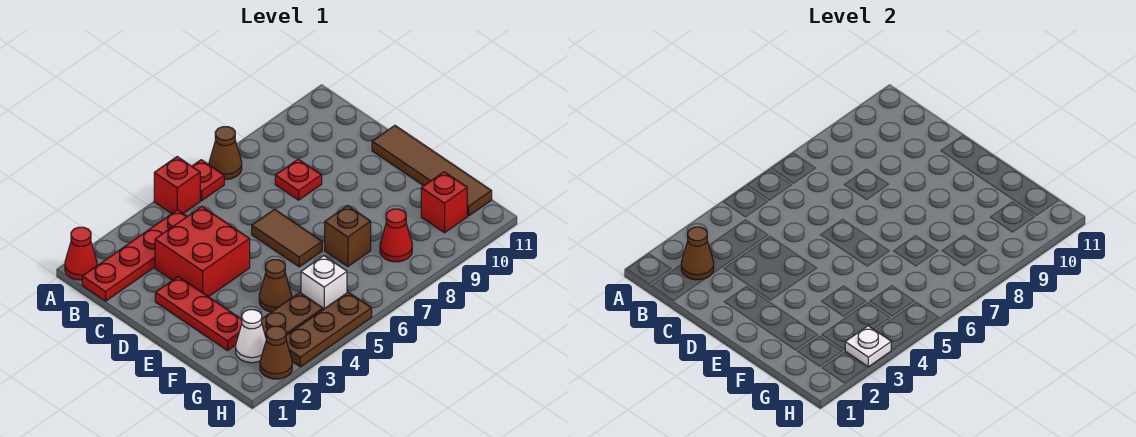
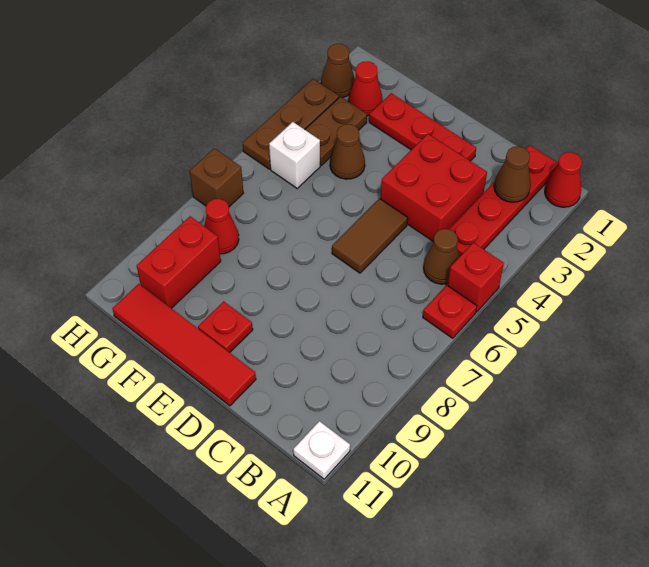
brown cone A7 level 1 -> brown cone B5 level 1
red plate C8 level 1 -> red plate E10 level 1
brown tile D6:E6 level 1 -> brown tile D5:D6 level 1
brown tile D11:G11 level 1 -> red tile D11:G11 level 1
brown brick F7 level 1 -> brown brick H7 level 1
white cone G2 level 1 -> red cone G2 level 1
red brick G10 level 1 -> red brick G9:G10 level 1
white plate H3 level 2 -> white plate A11 level 1

